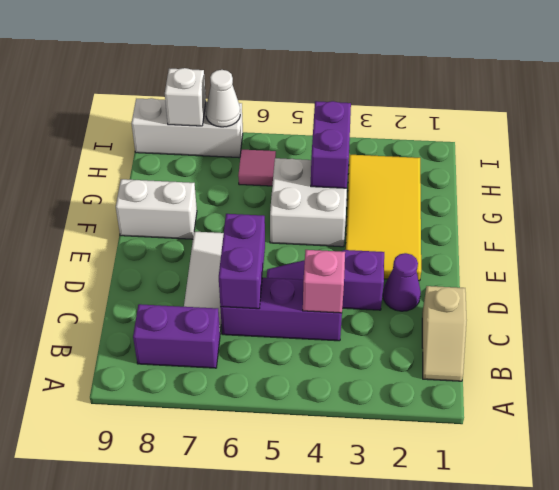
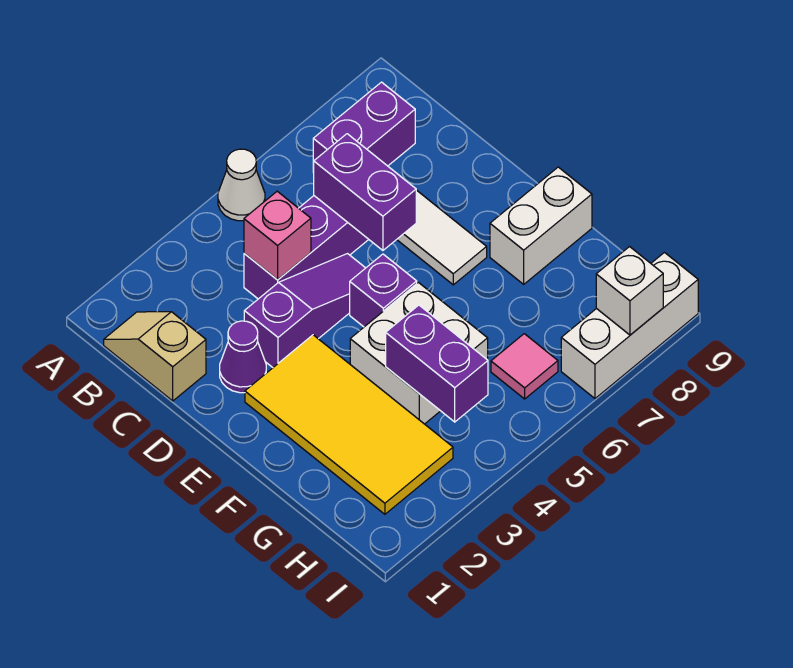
none -> purple brick E5 level 1
white cone I7 level 2 -> white cone A5 level 1

